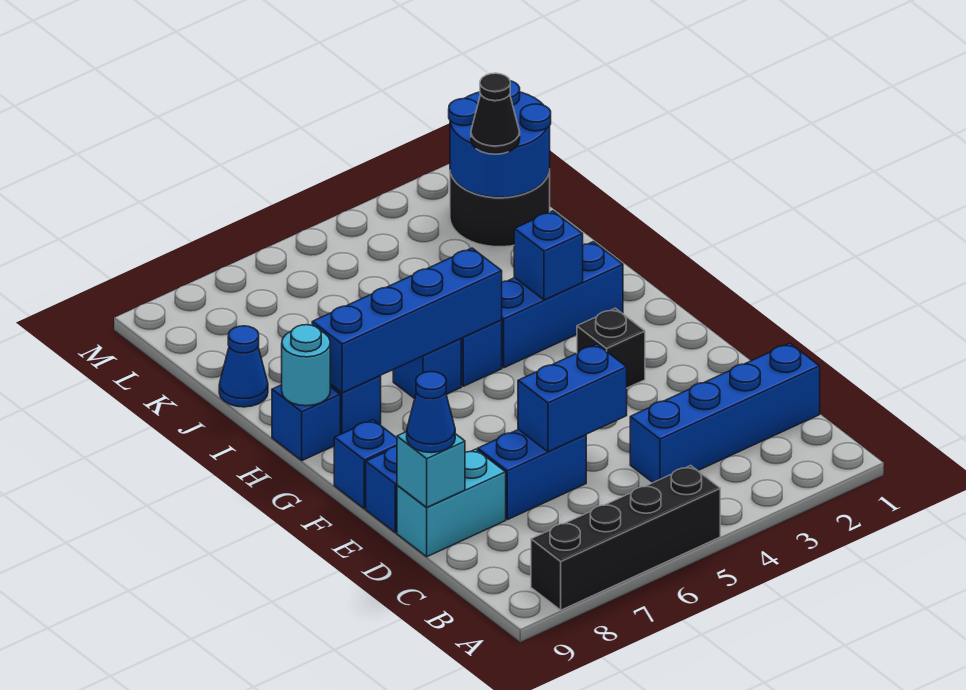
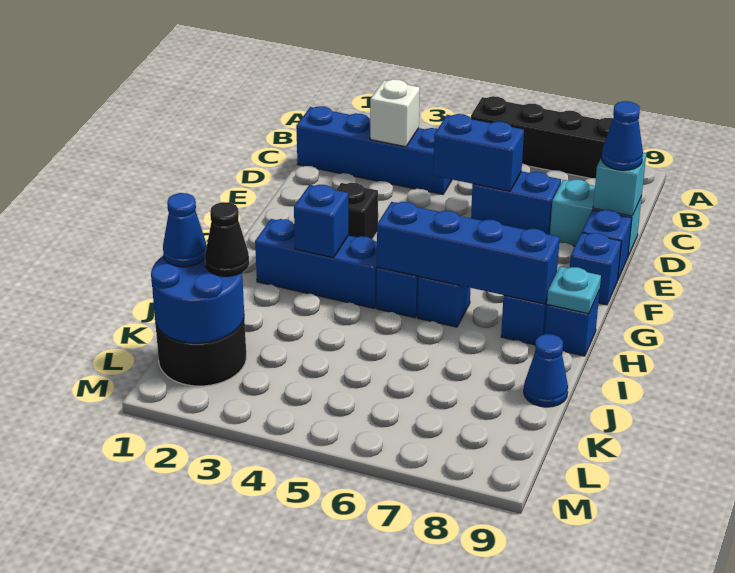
none -> white brick C3 level 2
cyan round brick H9 level 2 -> cyan plate H9 level 2
none -> blue cone K1 level 3

